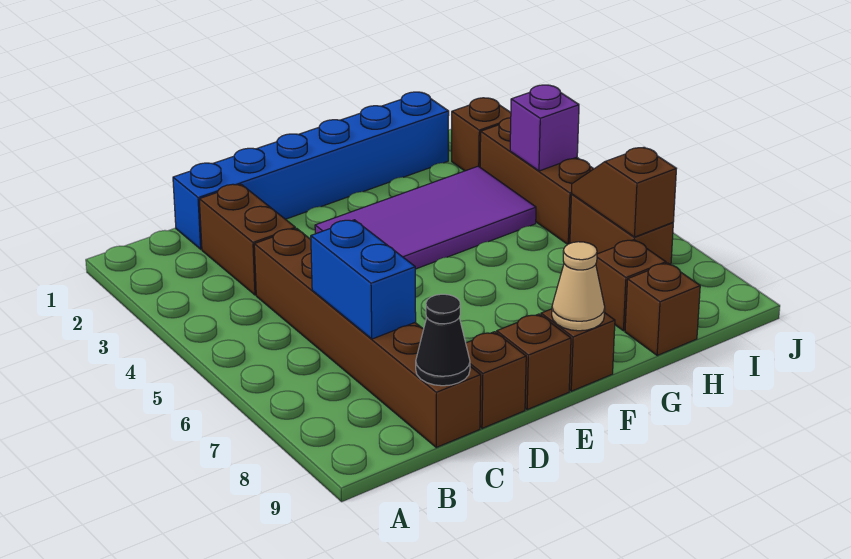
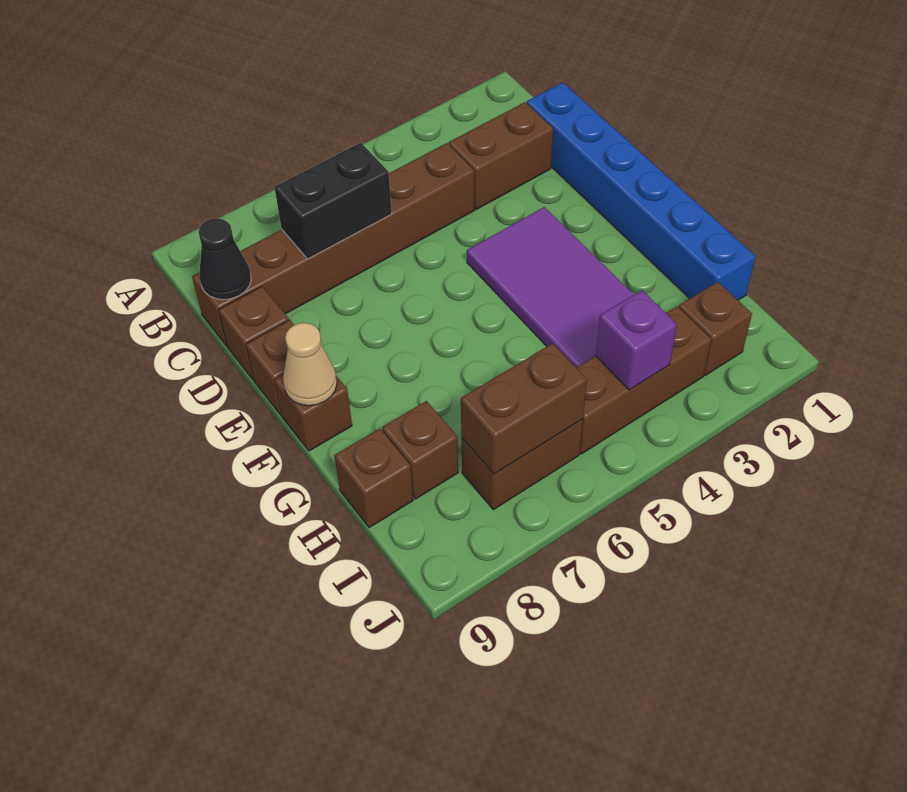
blue brick C6:C7 level 2 -> black brick C6:C7 level 2
brown slope I6:I7 level 2 top 7 -> brown brick I6:I7 level 2

